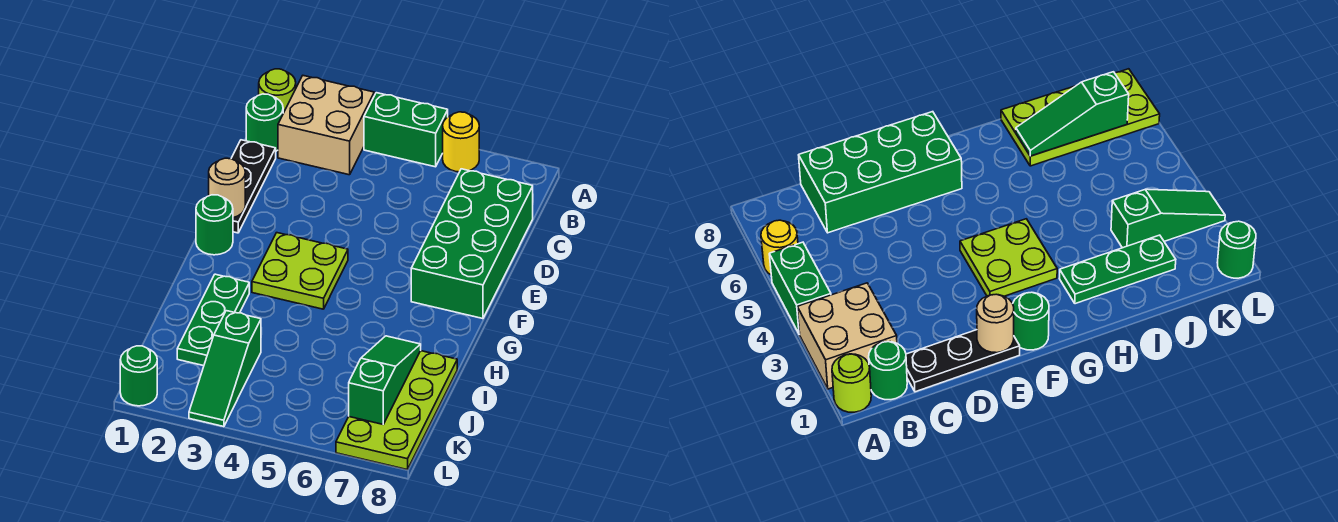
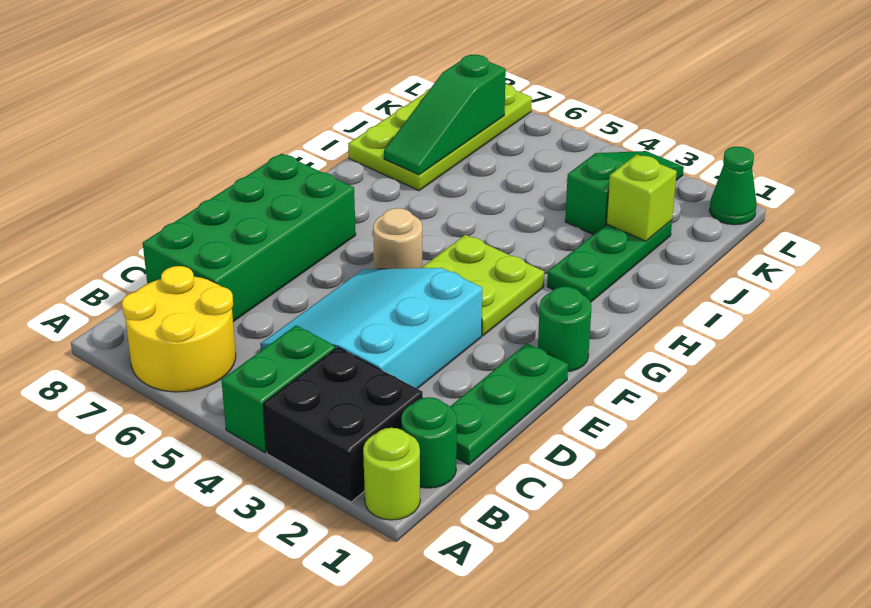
tan brick A2:B3 level 1 -> black brick A2:B3 level 1
green brick A4:A5 level 1 -> green brick A4:B4 level 1
yellow round brick A6 level 1 -> yellow round brick A6:B7 level 1
black plate C1:E1 level 1 -> green plate C1:E1 level 1
none -> cyan slope C3:E5 level 1 top 3
tan round brick E1 level 2 -> tan round brick F5 level 1
none -> lime brick J2 level 2
green round brick L1 level 1 -> green cone L1 level 1

